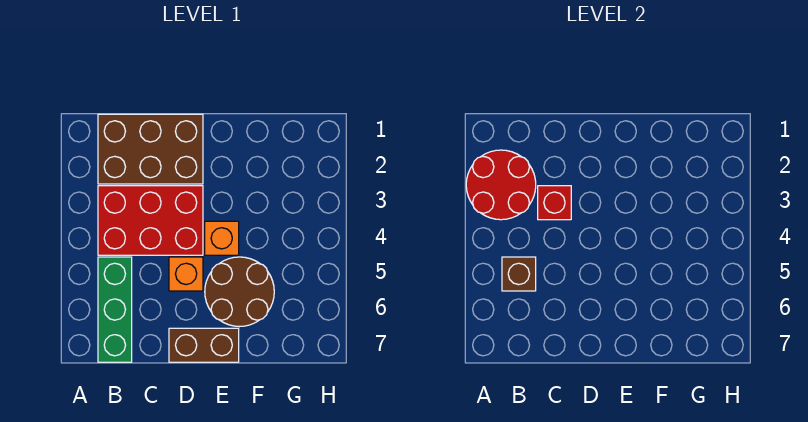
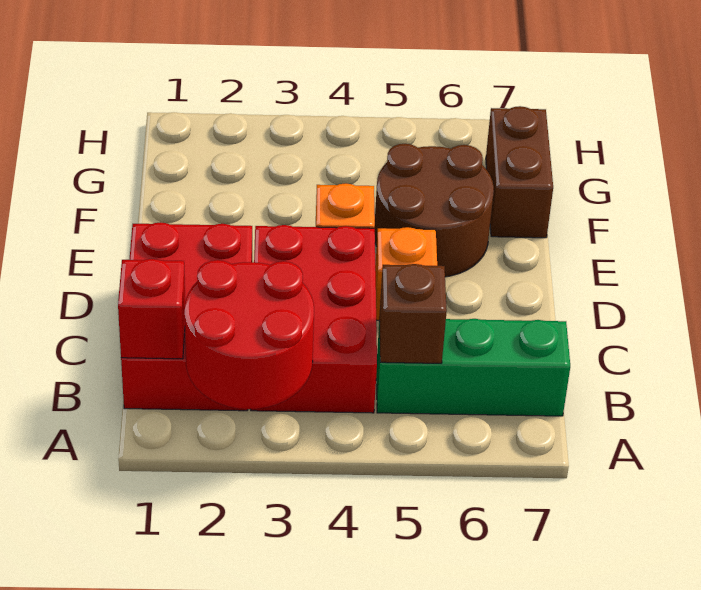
brown brick B1:D2 level 1 -> red brick B1:D2 level 1
red brick C3 level 2 -> red brick B1 level 2
brown brick D7:E7 level 1 -> brown brick F7:G7 level 1

